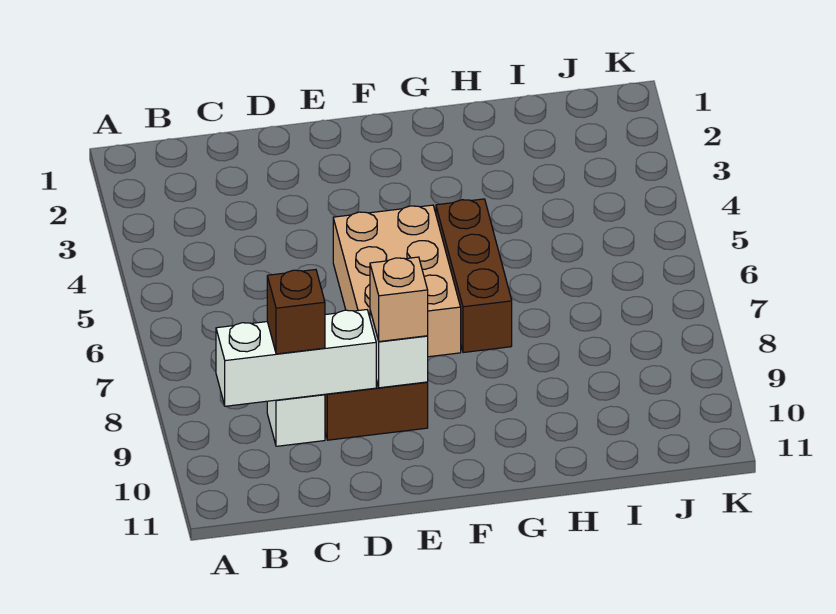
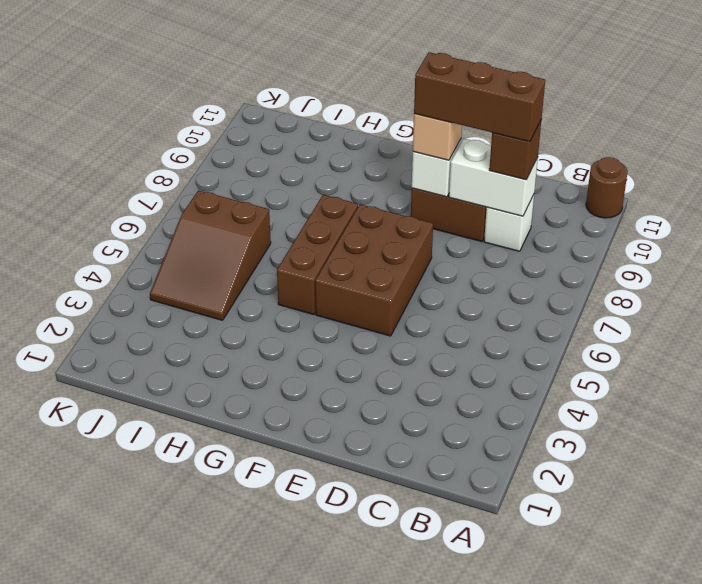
none -> brown round brick A11 level 1
white brick B9:D9 level 2 -> white brick C9:D9 level 2
none -> brown brick C9:E9 level 4
tan brick E5:F7 level 1 -> brown brick E5:F7 level 1
none -> brown slope I4:J6 level 1 top 6

